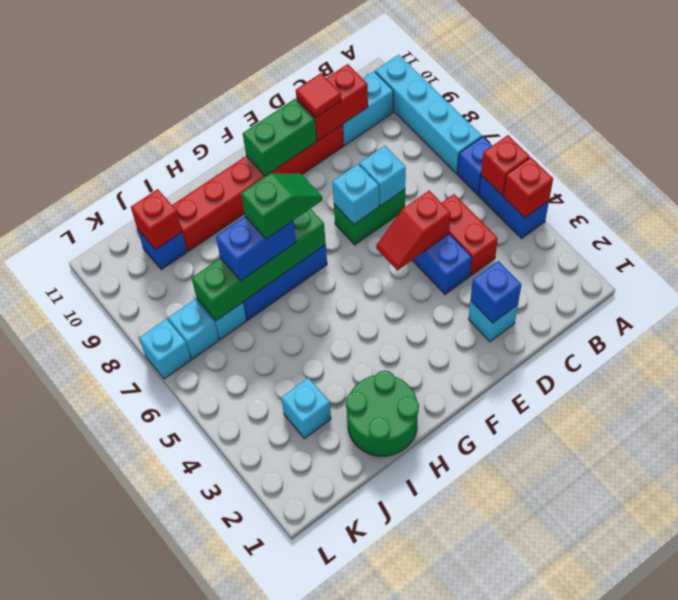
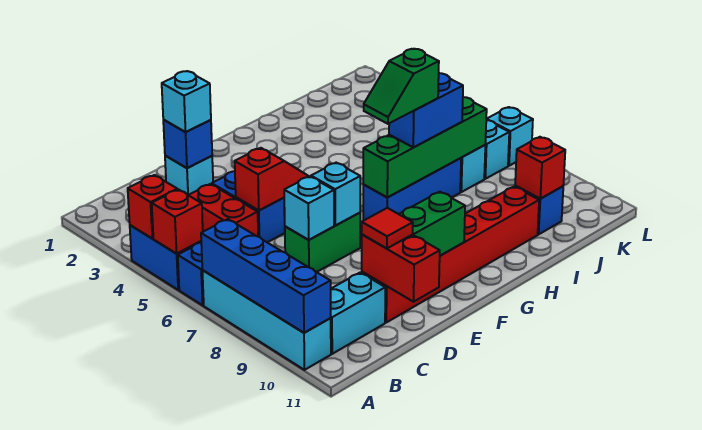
none -> blue brick A7:A10 level 2
red brick C10:D10 level 2 -> red brick D10:D11 level 2
green round brick H1:I2 level 1 -> none
cyan brick J3 level 1 -> cyan brick D2 level 3

